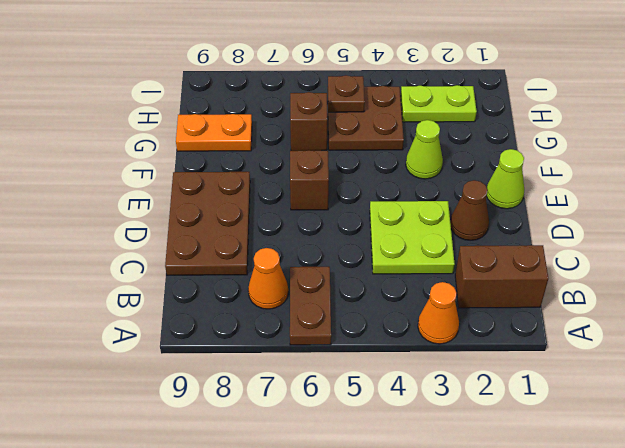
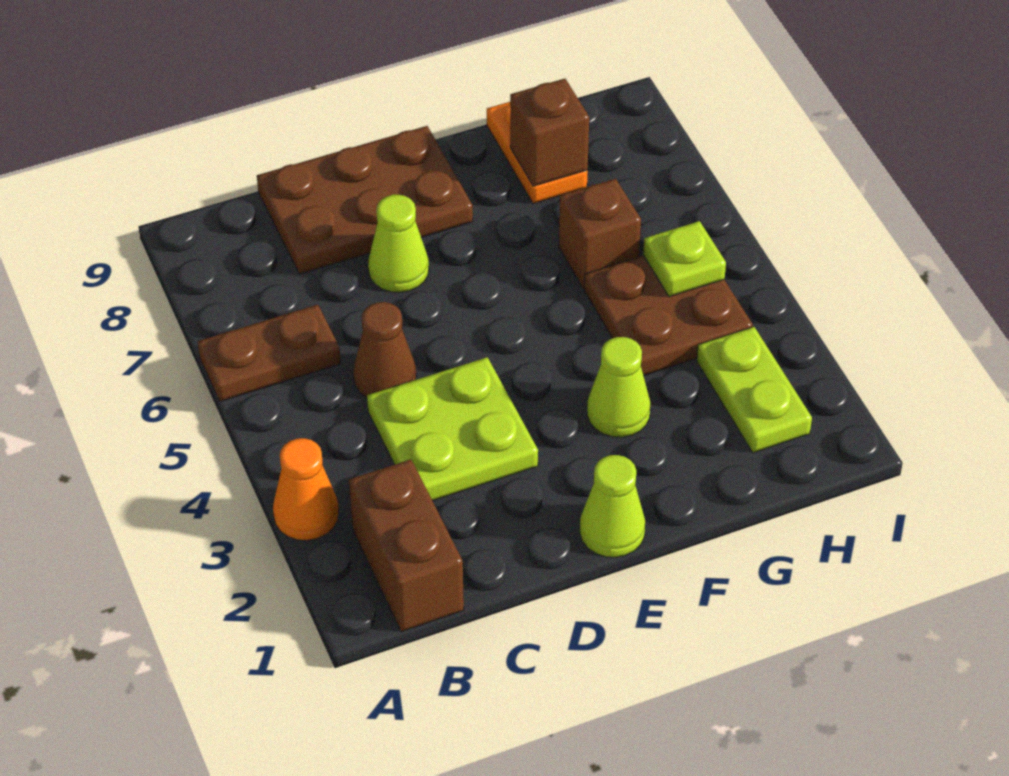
orange cone B7 level 1 -> none
brown cone D2 level 1 -> brown cone C5 level 1
none -> lime cone D7 level 1
brown brick E6 level 1 -> brown brick G8 level 2
brown plate H5 level 2 -> lime plate H5 level 2

